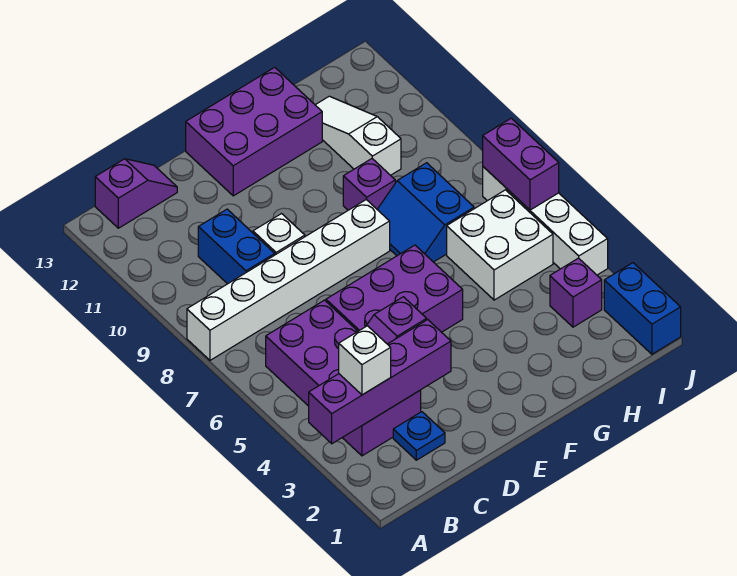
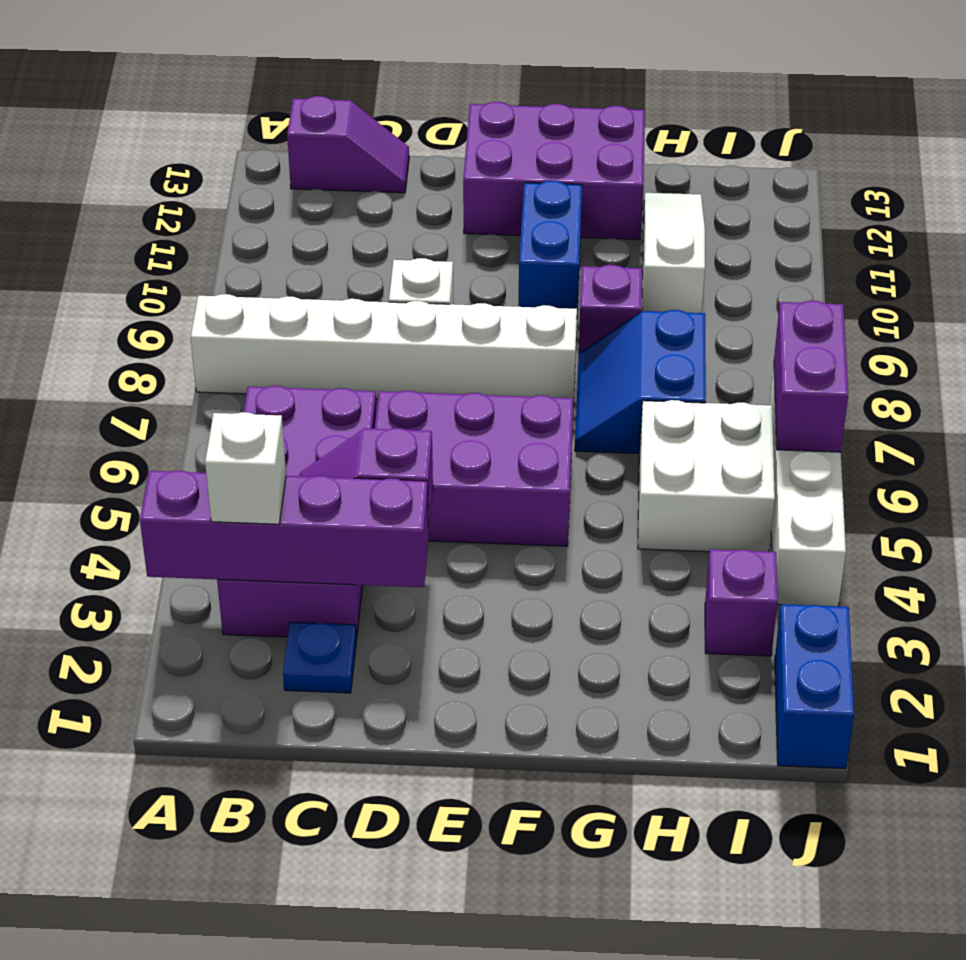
blue brick C9:C10 level 1 -> blue brick F10:F11 level 1

